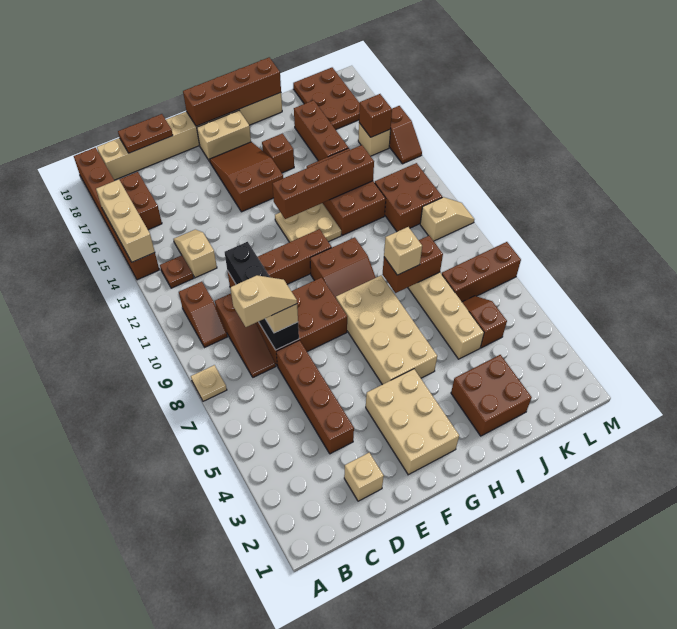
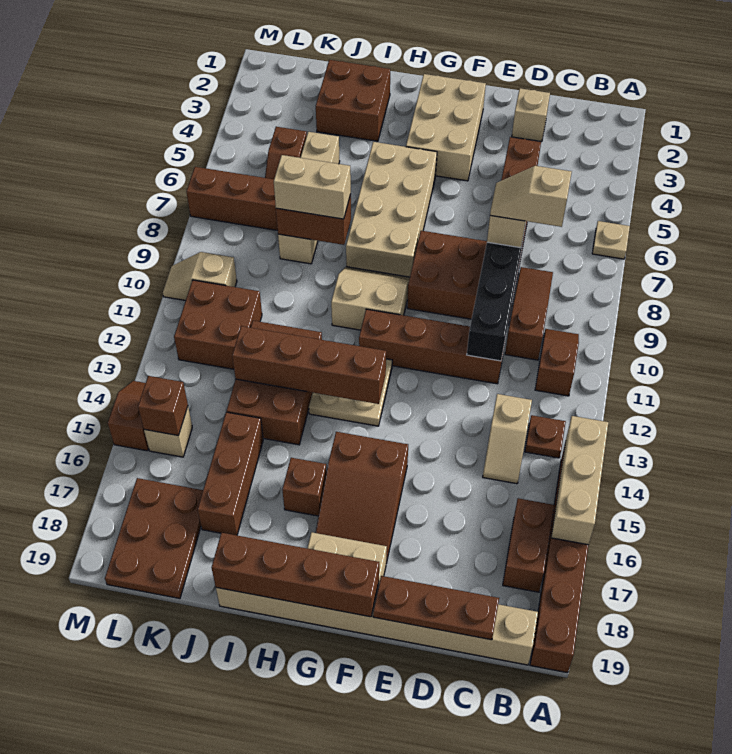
tan plate A8 level 1 -> tan plate A6 level 1
brown plate C19:D19 level 2 -> brown plate C19:E19 level 2
brown slope G9:H10 level 1 top 10 -> tan slope G9:H10 level 1 top 10
tan brick I8 level 3 -> tan brick I8:J8 level 3

